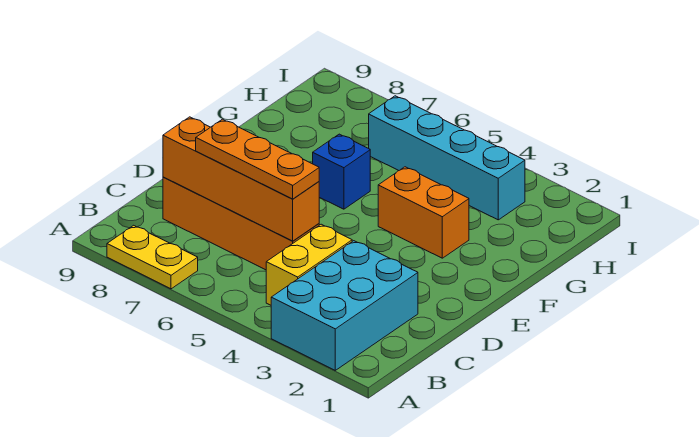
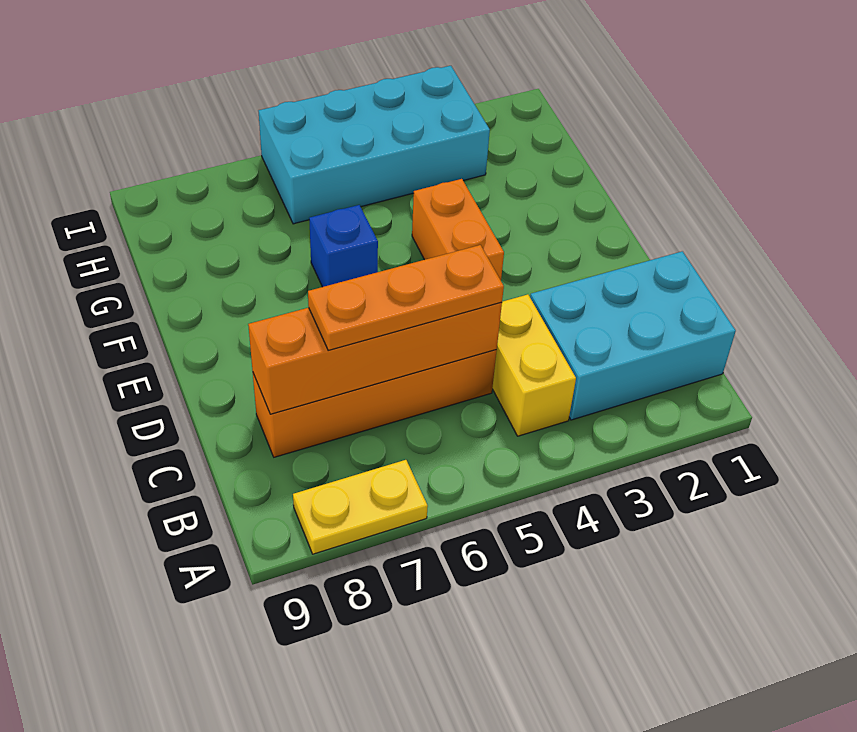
cyan brick A2:C3 level 1 -> cyan brick B1:C3 level 1
orange brick F3:F4 level 1 -> orange brick E4:F4 level 1
cyan brick H3:H6 level 1 -> cyan brick H3:I6 level 1

